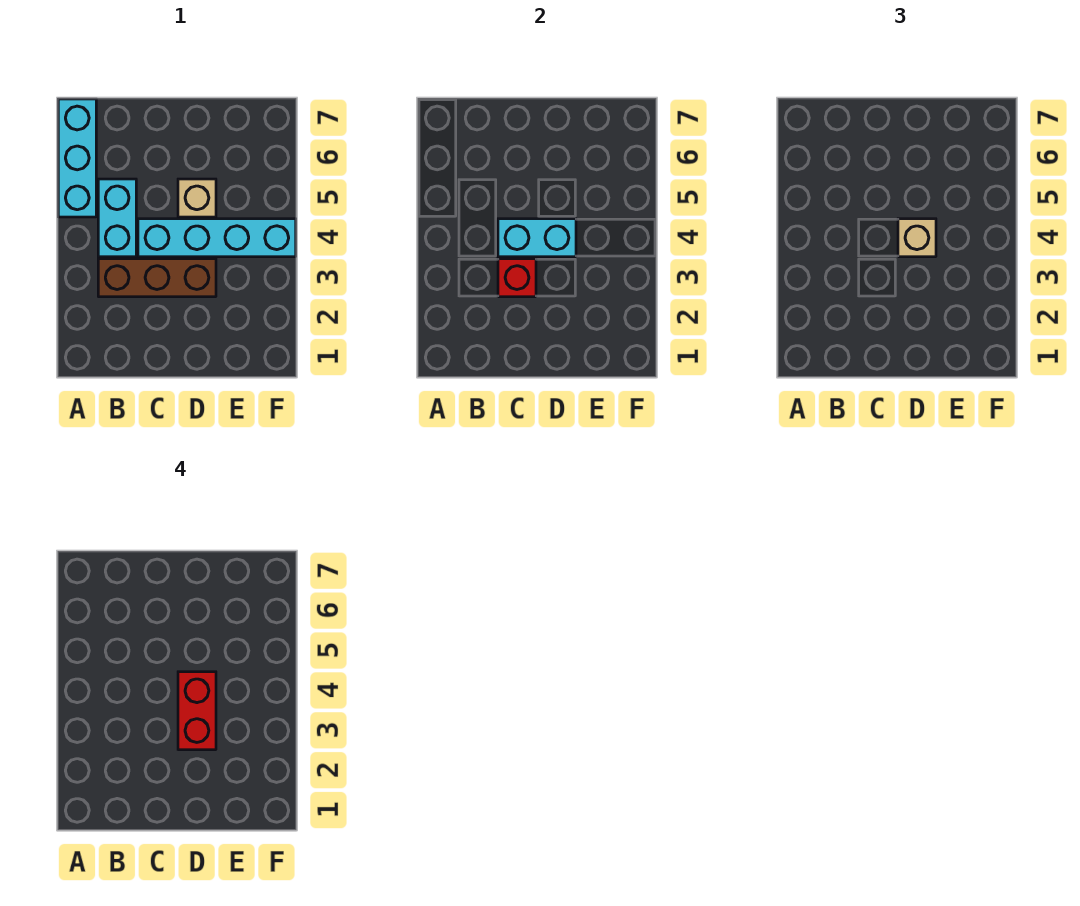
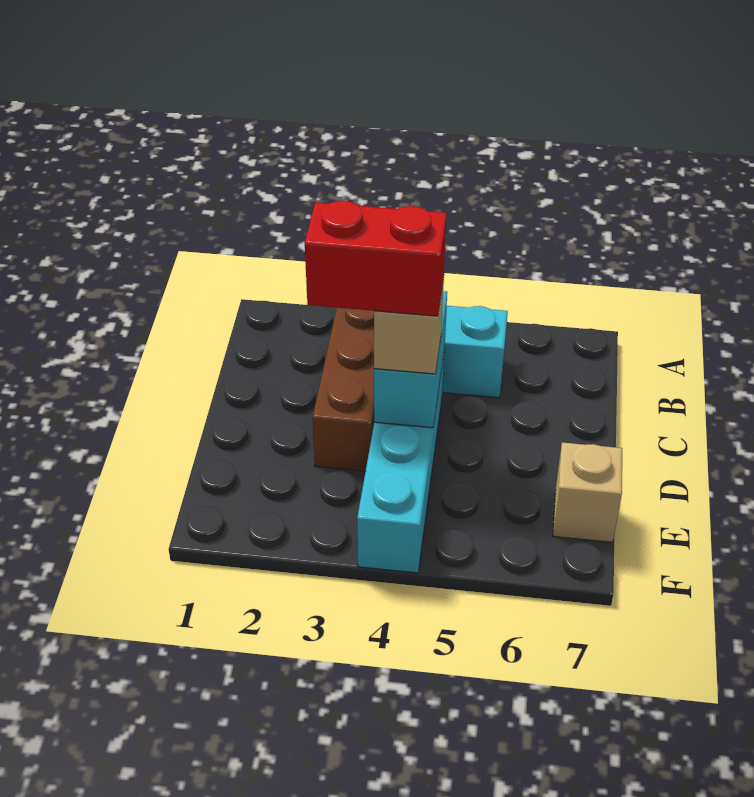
cyan brick A5:A7 level 1 -> none
red brick C3 level 2 -> none
tan brick D5 level 1 -> tan brick E7 level 1

